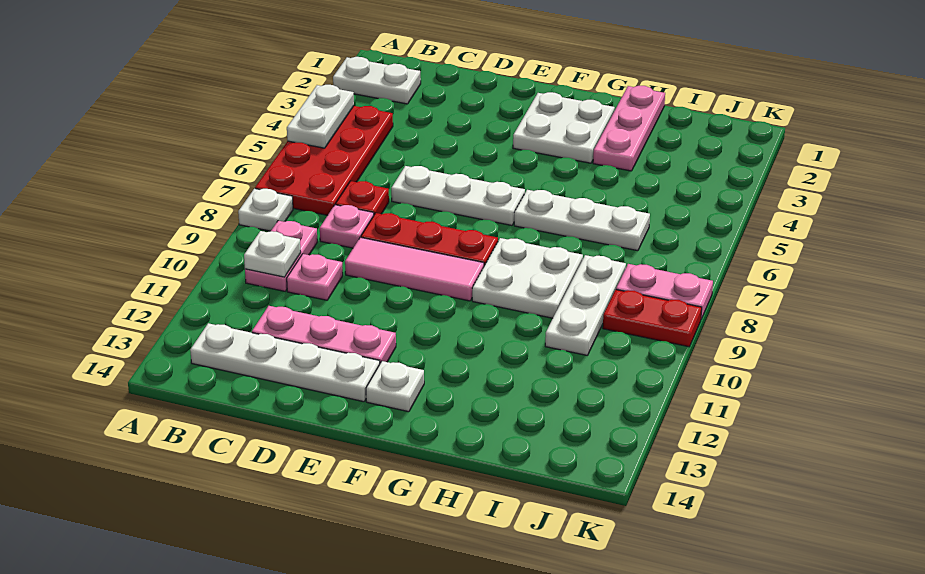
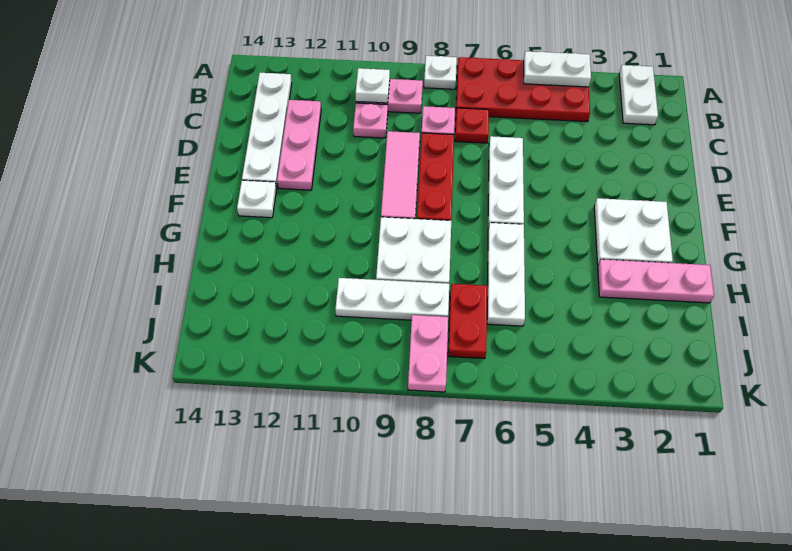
red plate J9:K9 level 1 -> red plate I7:J7 level 1

